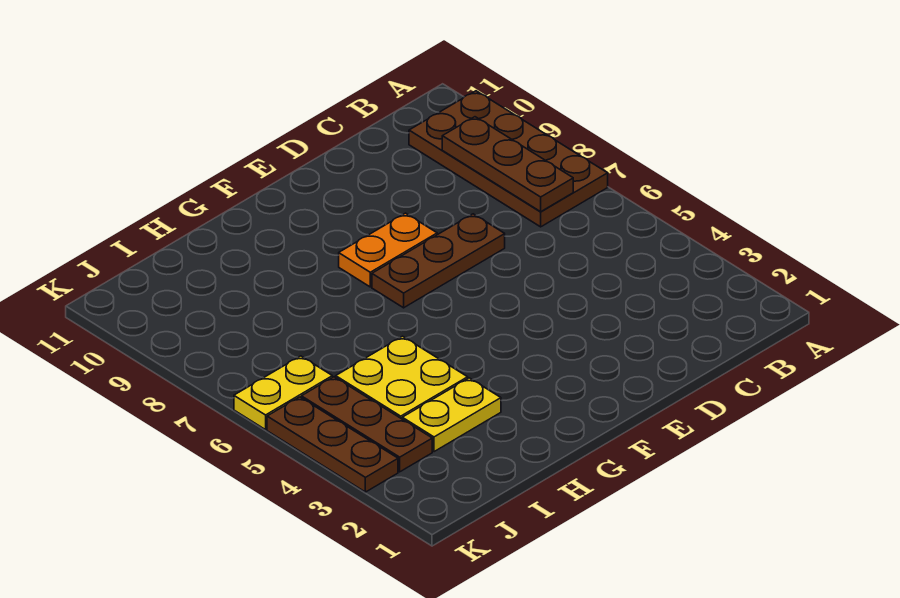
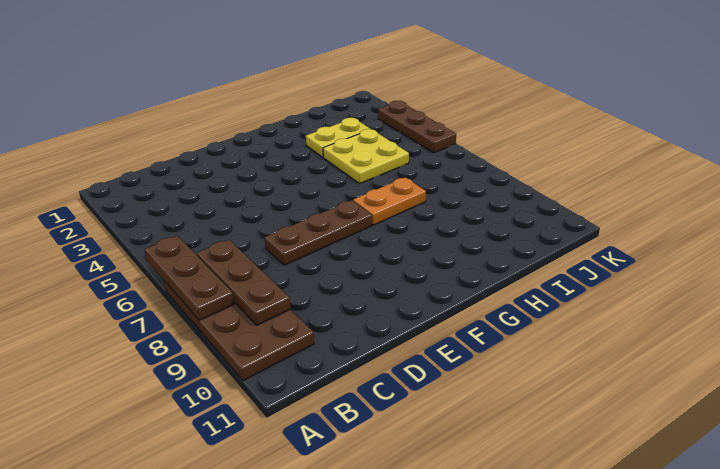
orange plate E8:F8 level 1 -> orange plate G7:H7 level 1
brown plate J3:J5 level 1 -> brown plate A6:A8 level 2
yellow plate J6:K6 level 1 -> none

